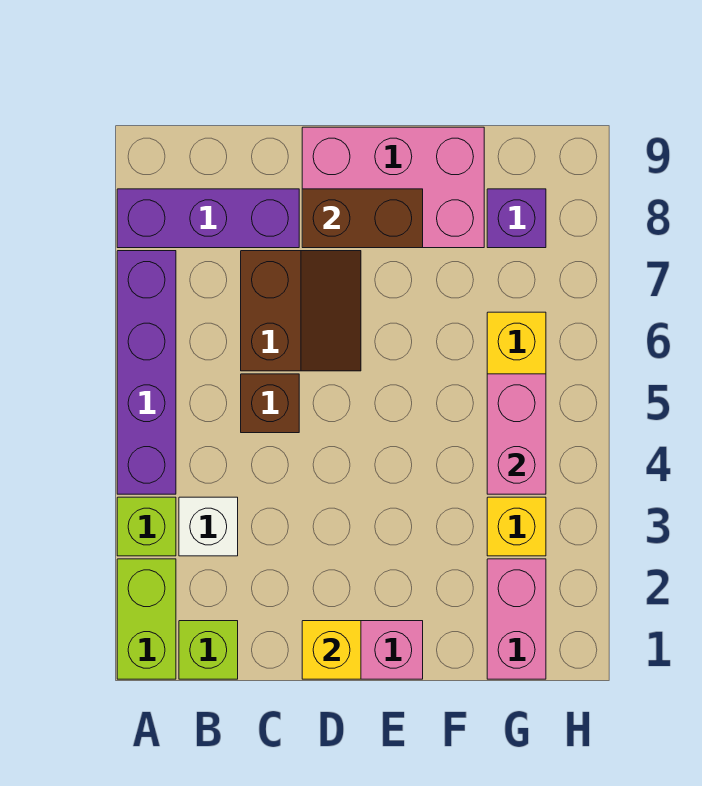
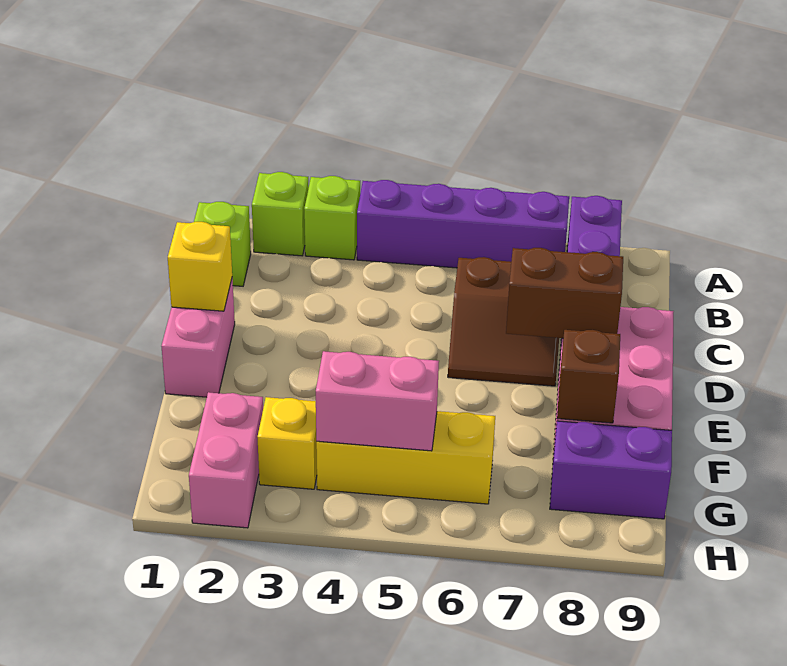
lime brick A1:A2 level 1 -> lime brick A2 level 1
white brick B3 level 1 -> none
brown brick C5 level 1 -> brown brick F8 level 2
brown brick D8:E8 level 2 -> brown brick D7:D8 level 2
pink brick G1:G2 level 1 -> pink brick G2:H2 level 1
purple brick G8 level 1 -> purple brick G8:G9 level 1

